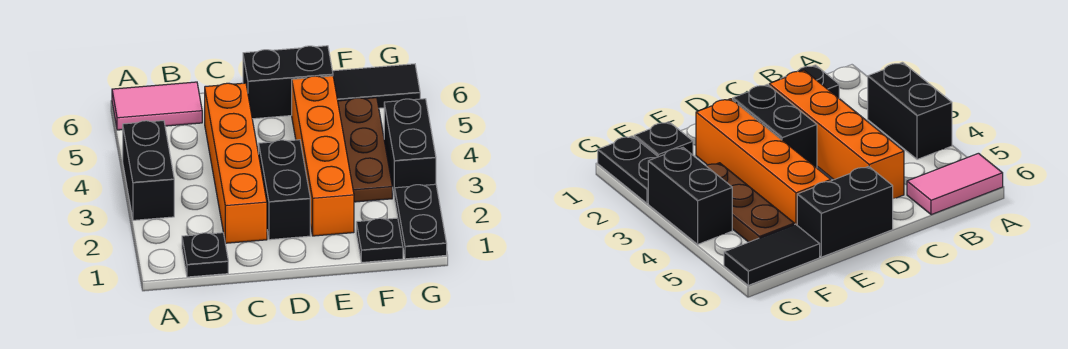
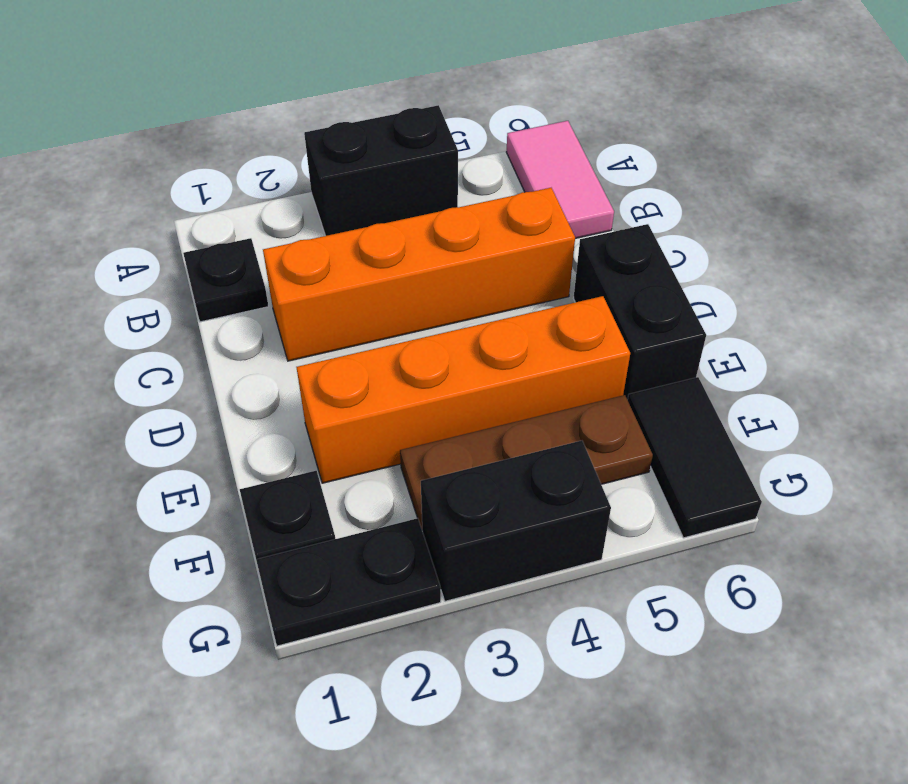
black brick D2:D3 level 1 -> none

